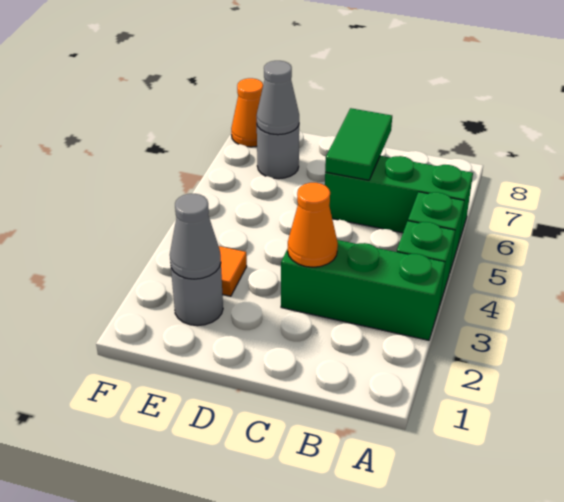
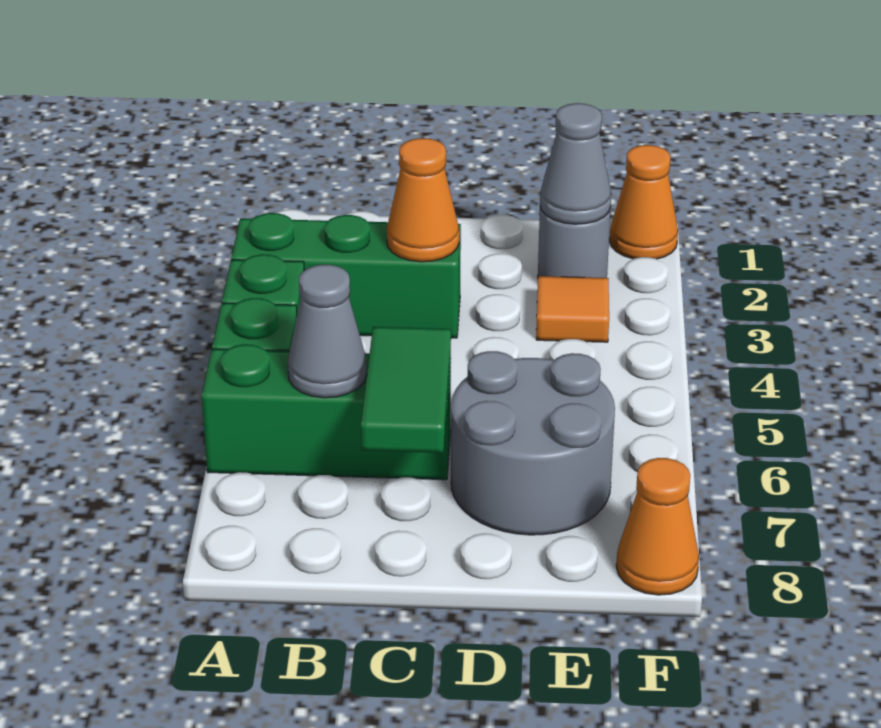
grey round brick E7 level 1 -> grey round brick D6:E7 level 1
grey cone E7 level 2 -> grey cone B6 level 2
none -> orange cone F1 level 1

